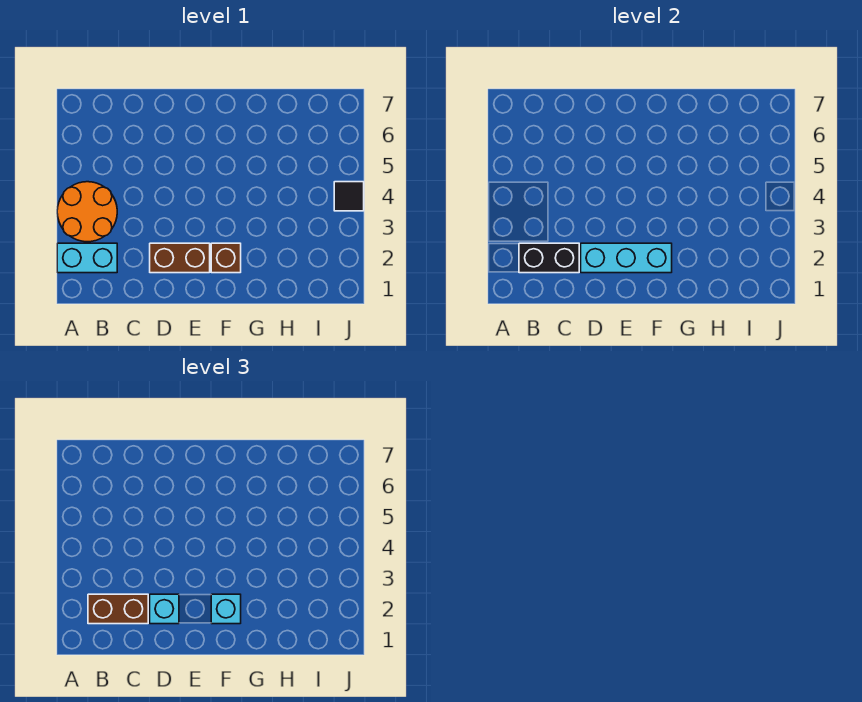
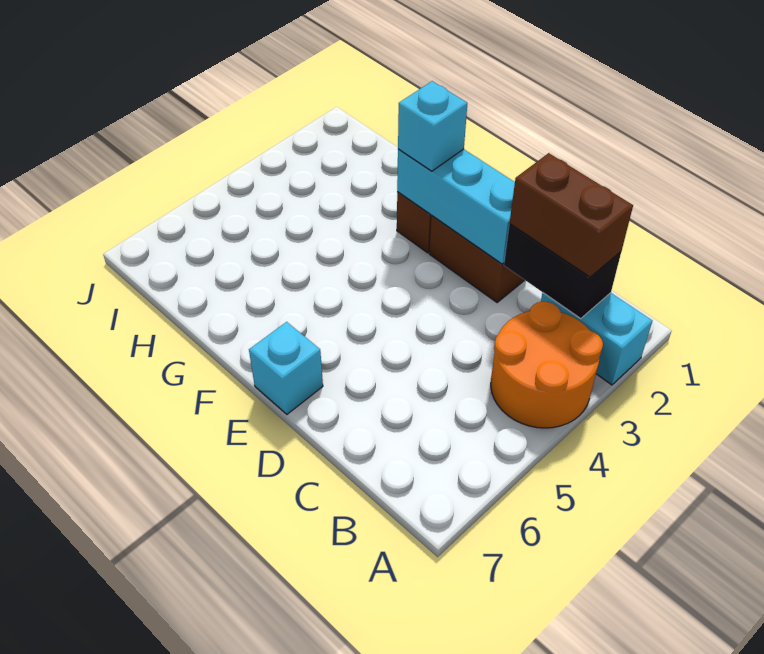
cyan brick D2 level 3 -> cyan brick E7 level 1
black tile J4 level 1 -> none

